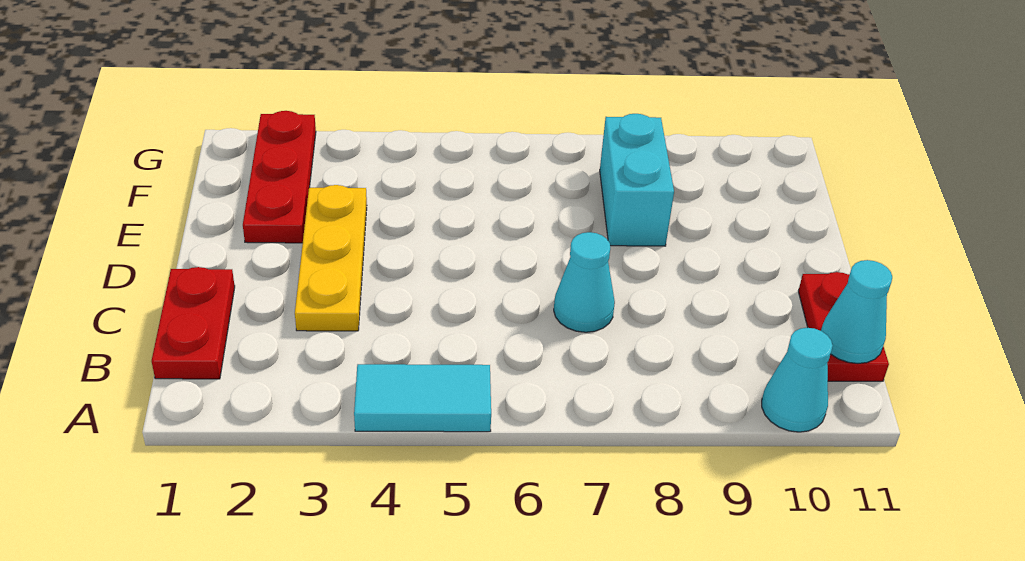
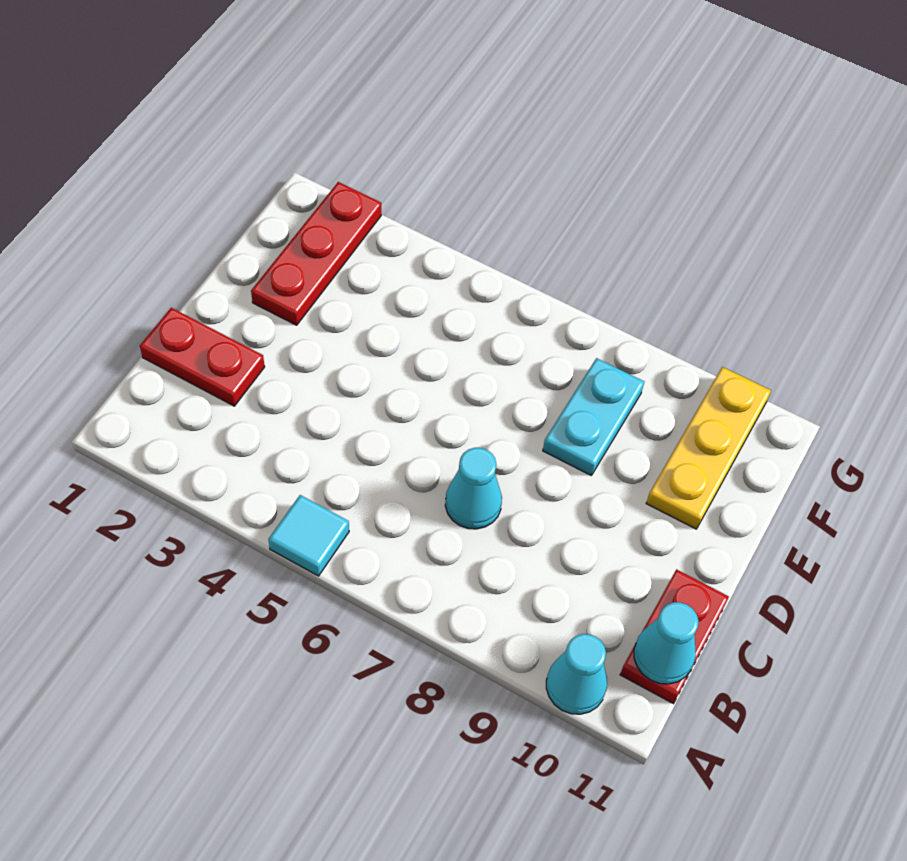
cyan tile A4:A5 level 1 -> cyan tile A5 level 1
red plate B1:C1 level 1 -> red plate C1:C2 level 1
yellow plate C3:E3 level 1 -> yellow plate E10:G10 level 1
cyan brick E8:F8 level 1 -> cyan plate E8:F8 level 1

